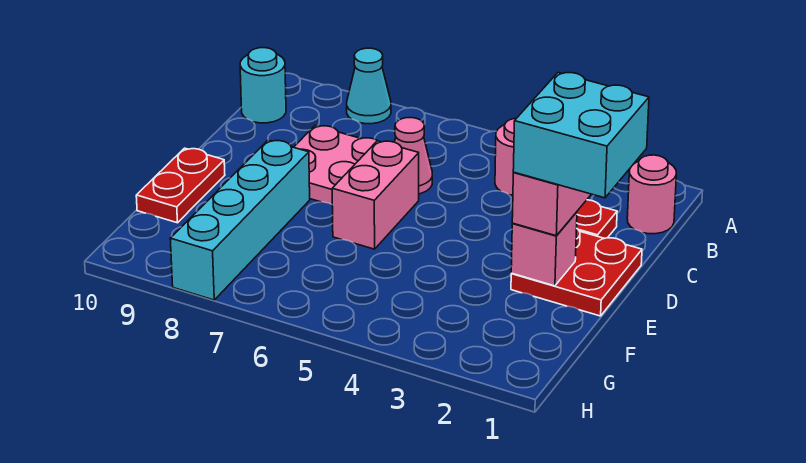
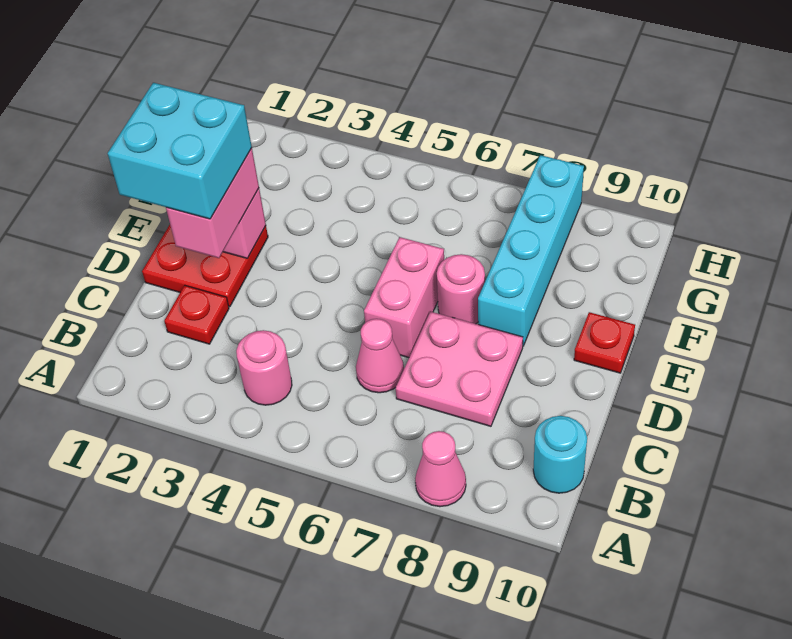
cyan cone A8 level 1 -> pink cone A8 level 1
pink round brick B1 level 1 -> pink round brick E7 level 1
red plate E10:F10 level 1 -> red plate E10 level 1

